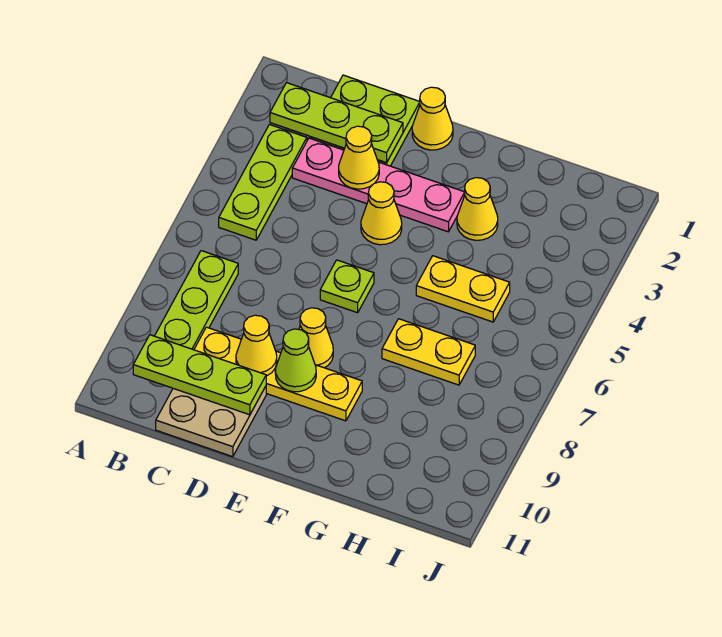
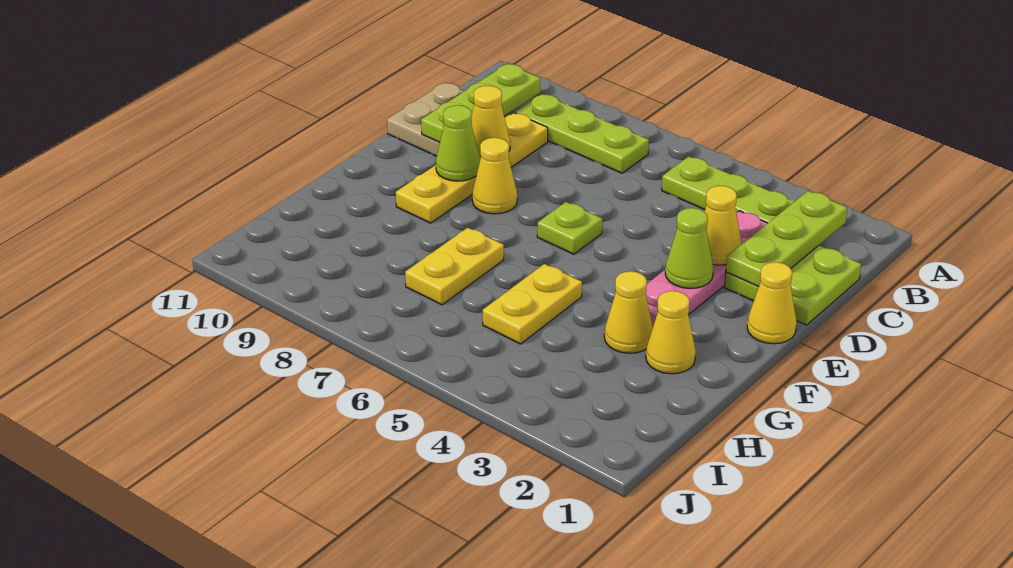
none -> lime cone E3 level 2
yellow cone E4 level 1 -> yellow cone G2 level 1

